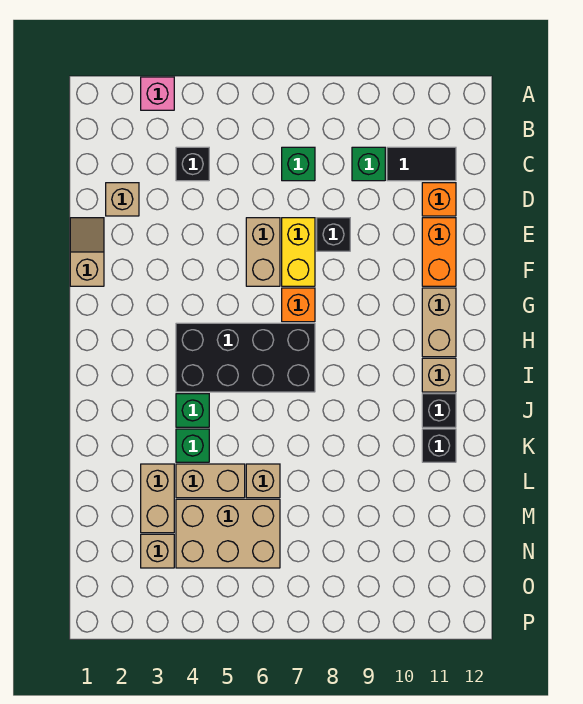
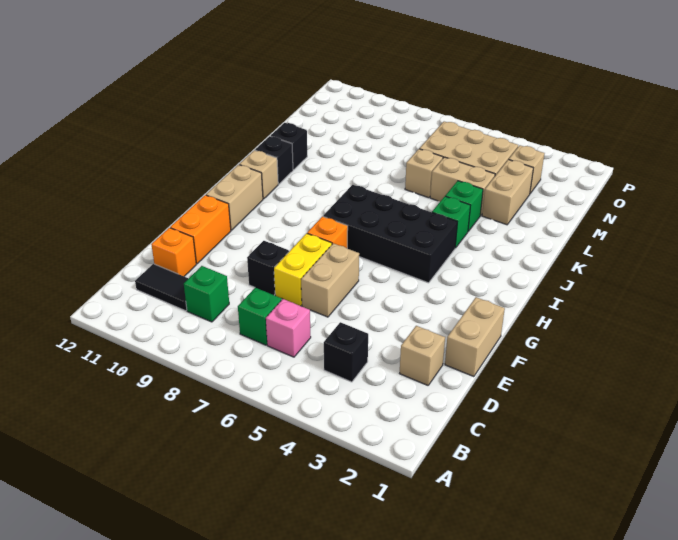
pink brick A3 level 1 -> pink brick C6 level 1
tan slope E1:F1 level 1 top F -> tan brick E1:F1 level 1

